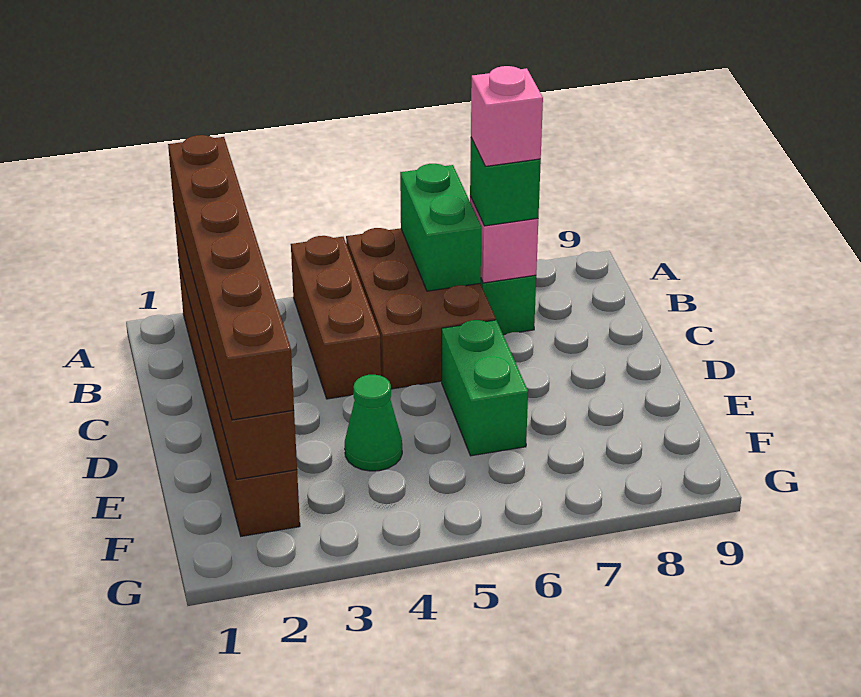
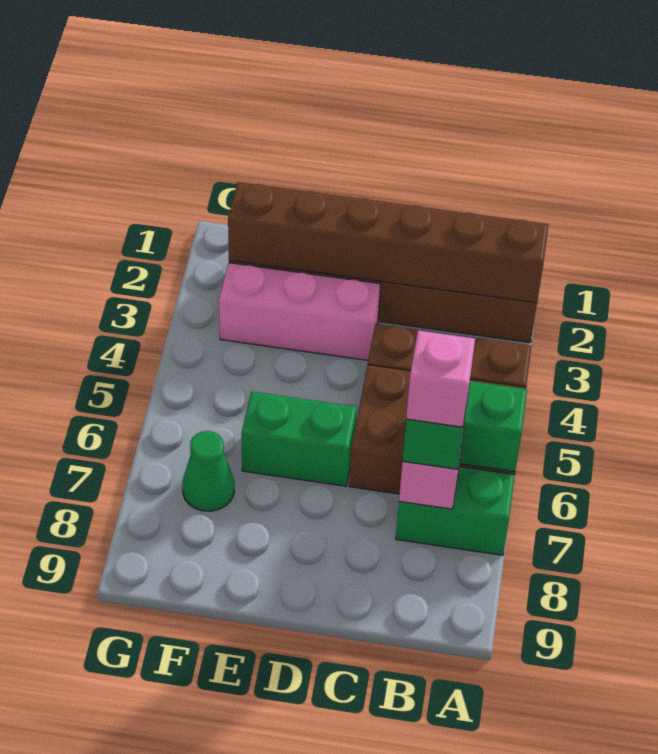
brown brick A2:F2 level 3 -> none
none -> pink brick D3:F3 level 1
green cone E4 level 1 -> green cone F7 level 1

